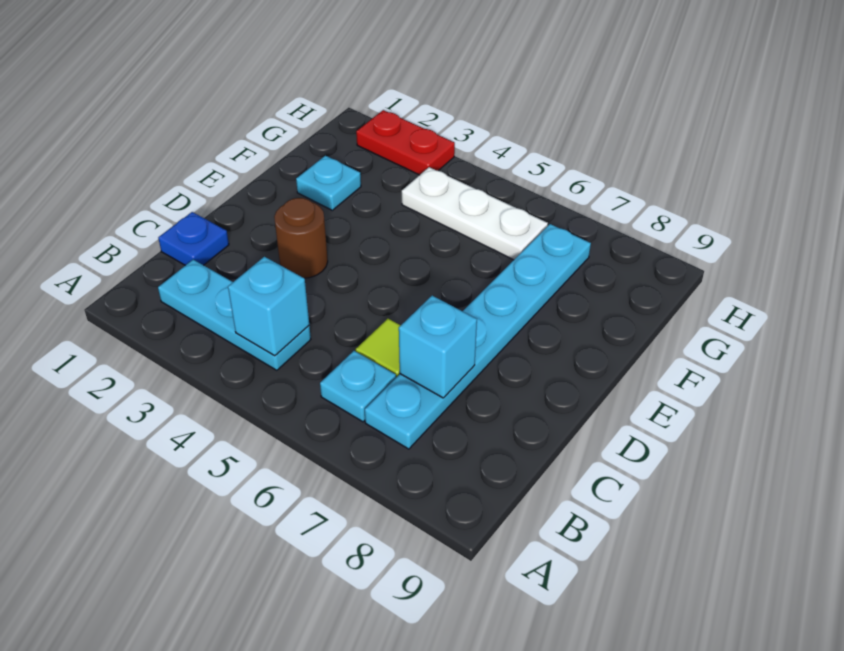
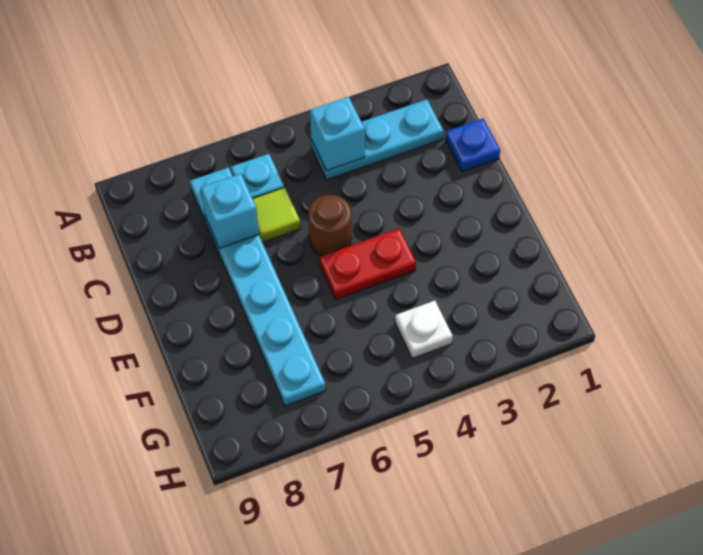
brown round brick D3 level 1 -> brown round brick D5 level 1
cyan plate F2 level 1 -> none
white plate G4:G6 level 1 -> white plate G4 level 1
red plate H2:H3 level 1 -> red plate E4:E5 level 1

